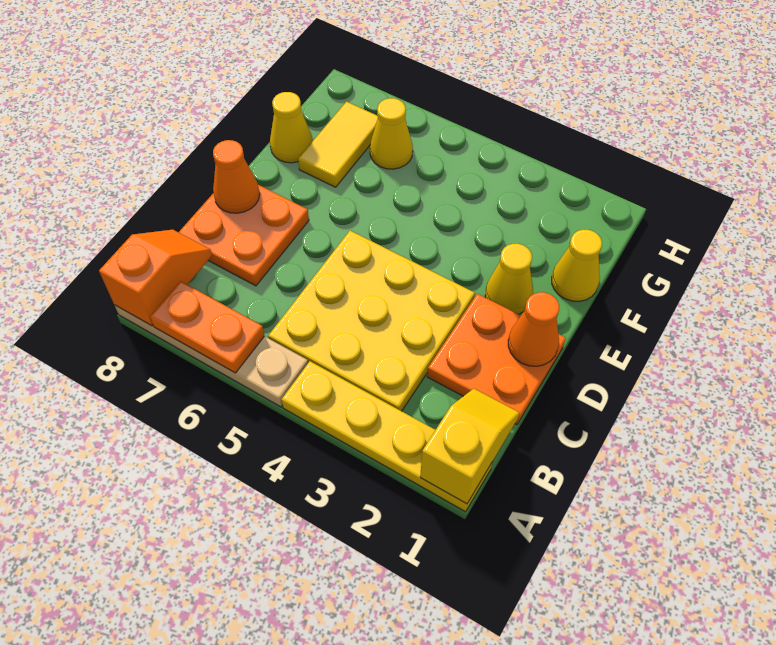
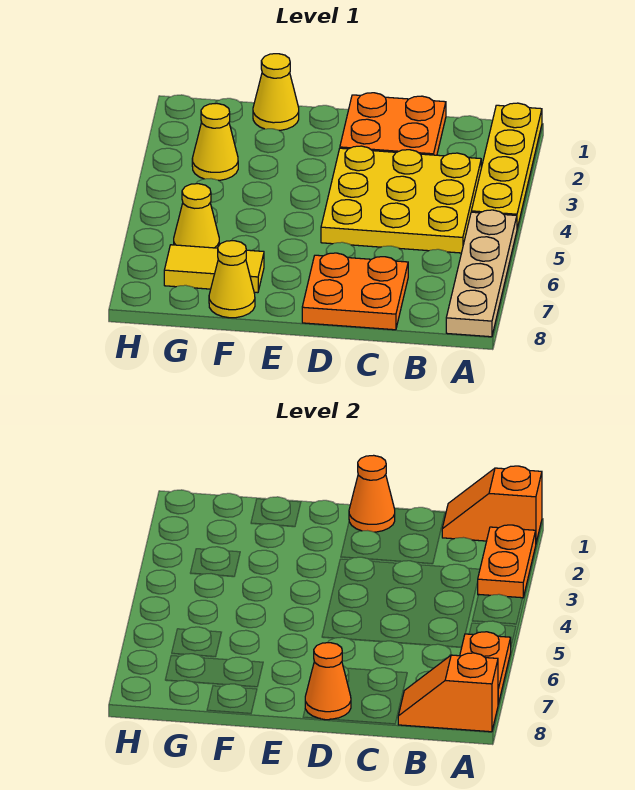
yellow slope A1:B1 level 2 top A -> orange slope A1:B1 level 2 top A
none -> orange plate A2:A3 level 2
yellow cone E2 level 1 -> yellow cone G3 level 1

